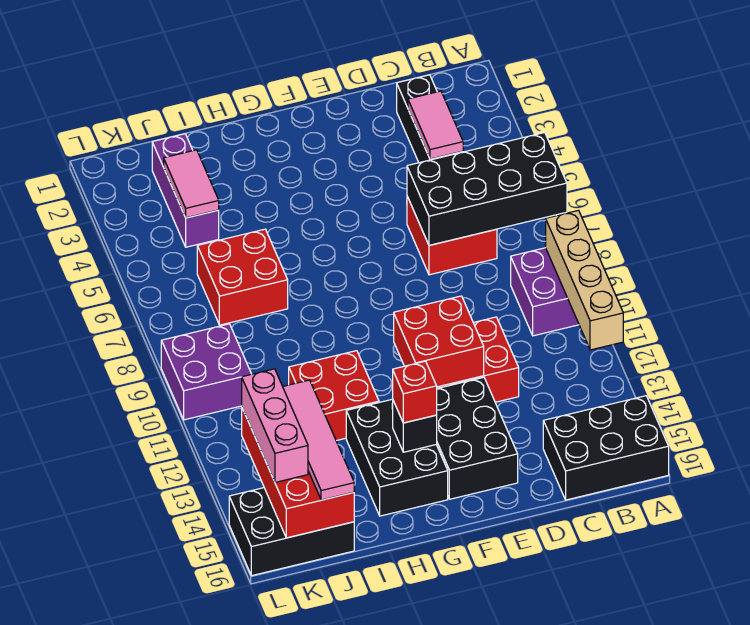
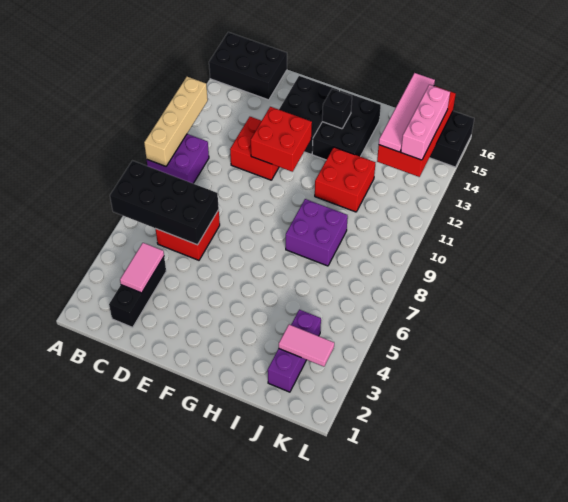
red brick G14 level 3 -> none
red brick I6:J7 level 1 -> none
pink tile J3:J4 level 2 -> pink tile J3:K3 level 2
purple brick K9:L10 level 1 -> purple brick H8:I9 level 1

